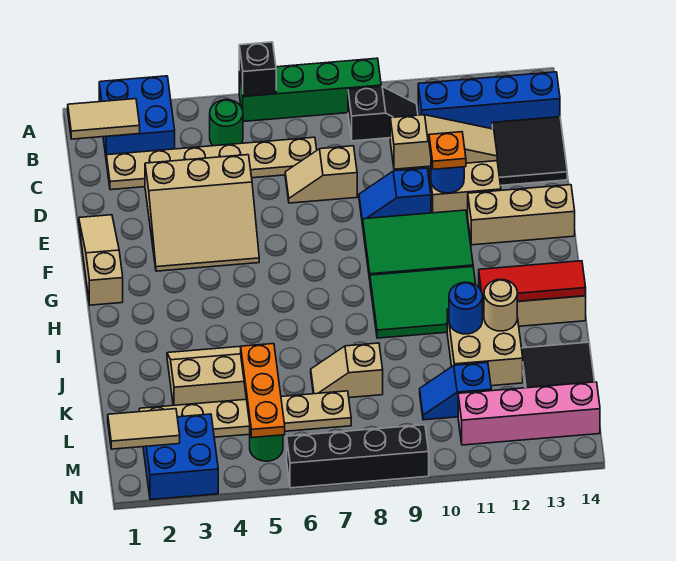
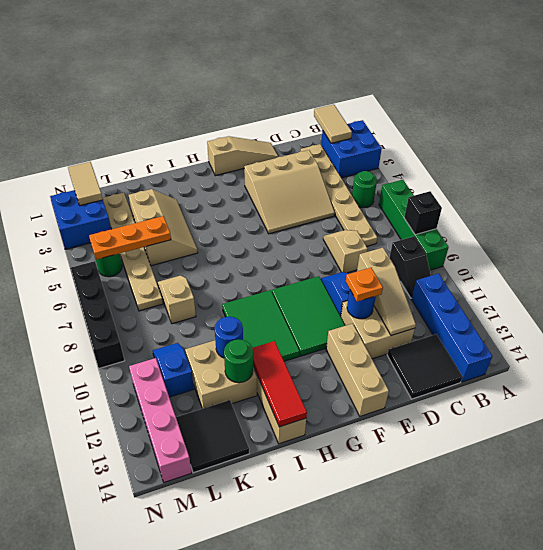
black brick A6 level 2 -> black brick A8 level 2
tan slope D3:F5 level 1 top D -> tan slope D3:F5 level 1 top 3
tan round brick J12 level 2 -> green round brick J12 level 2

